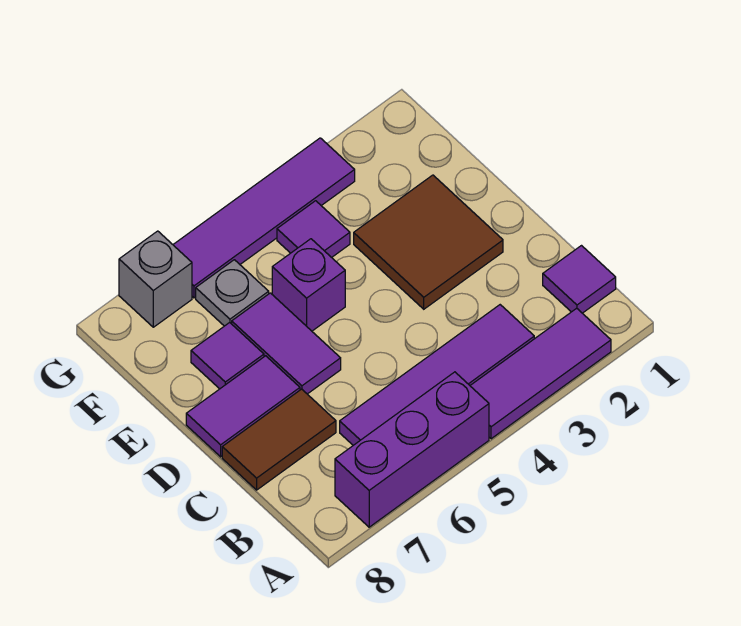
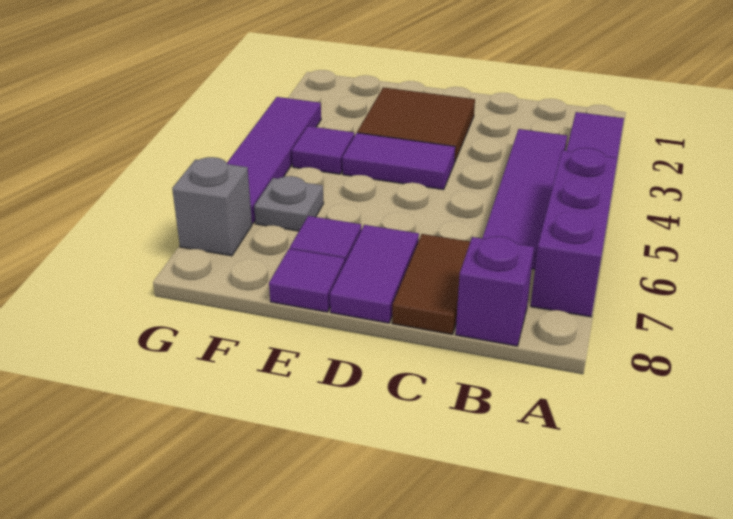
purple tile B1 level 1 -> purple tile E8 level 1
purple tile D6:E6 level 1 -> purple tile D4:E4 level 1
purple brick E5 level 1 -> purple brick B8 level 1

